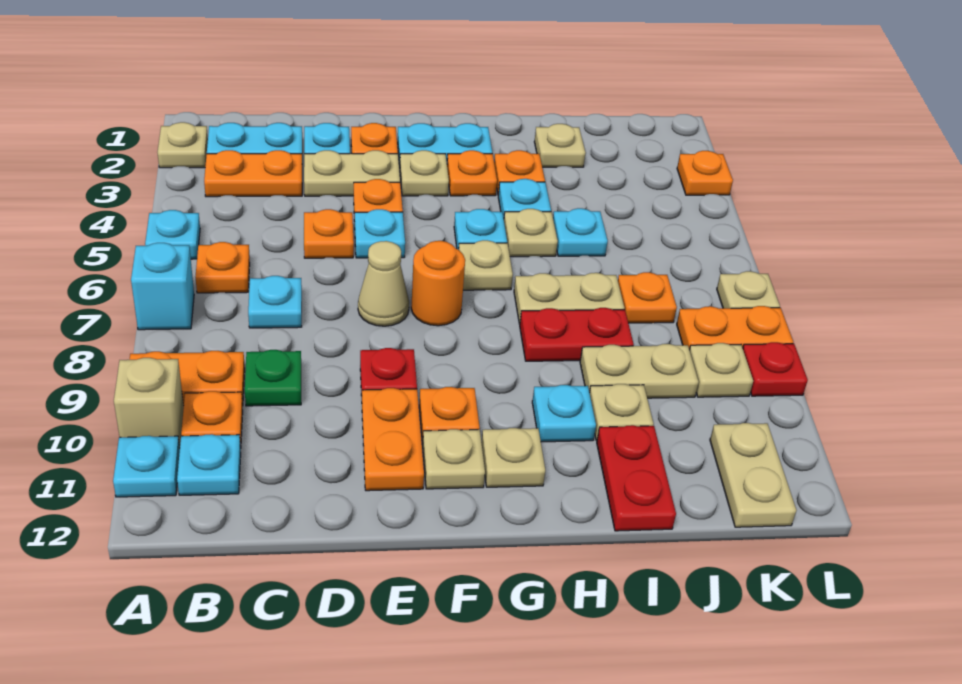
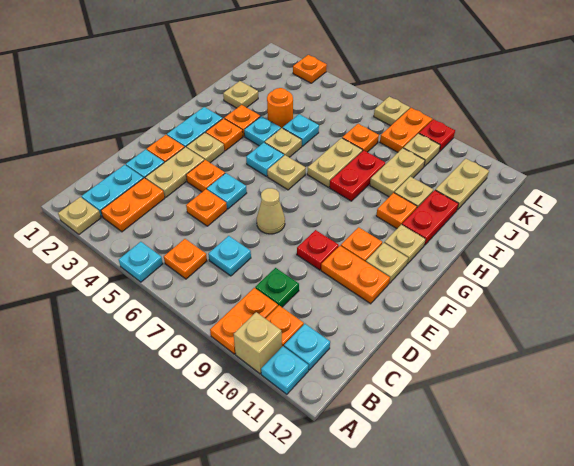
cyan brick A7 level 1 -> none
orange round brick F7 level 1 -> orange round brick I4 level 1
cyan plate H10 level 1 -> orange plate H10 level 1
red plate I11:I12 level 1 -> red plate H11:I11 level 1
tan plate K11:K12 level 1 -> tan plate J11:K11 level 1

